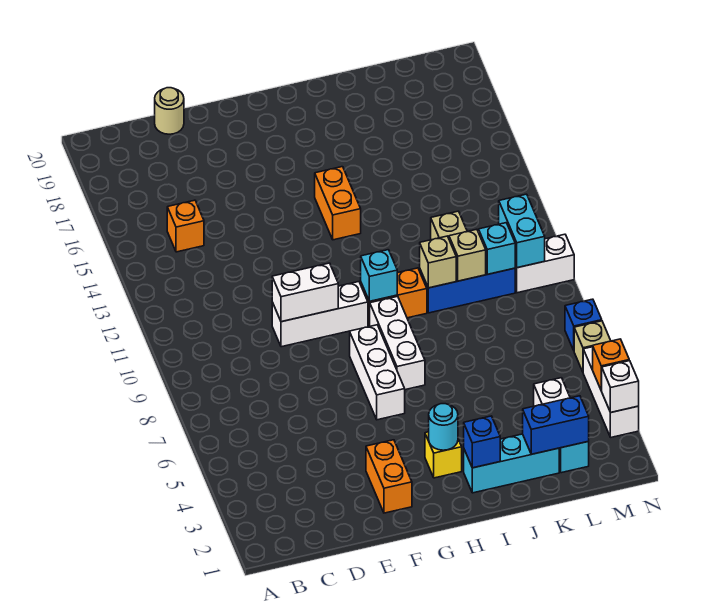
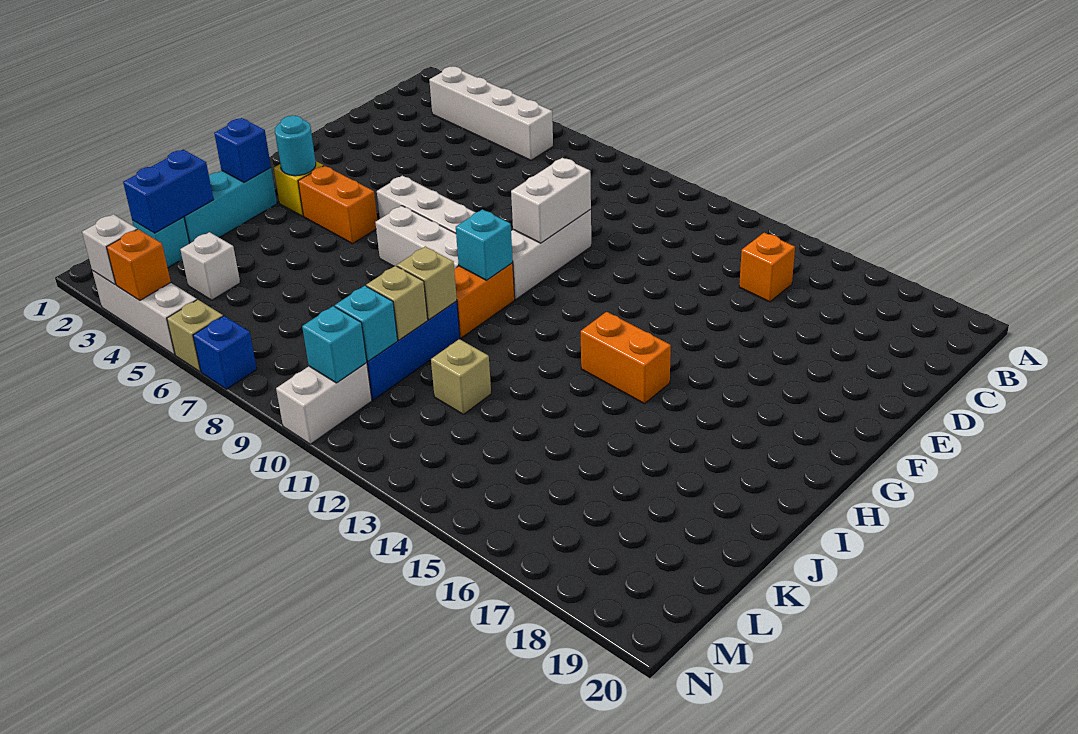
none -> white brick B3:B6 level 1
tan round brick D20 level 1 -> none
orange brick F2:F3 level 1 -> orange brick H4:H5 level 1
cyan brick M10:M11 level 2 -> cyan brick M10 level 2

